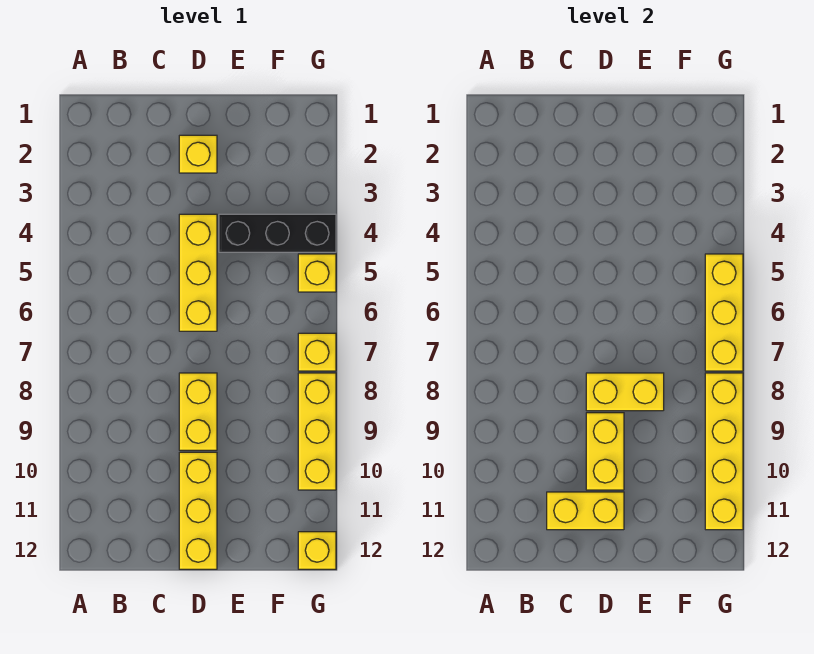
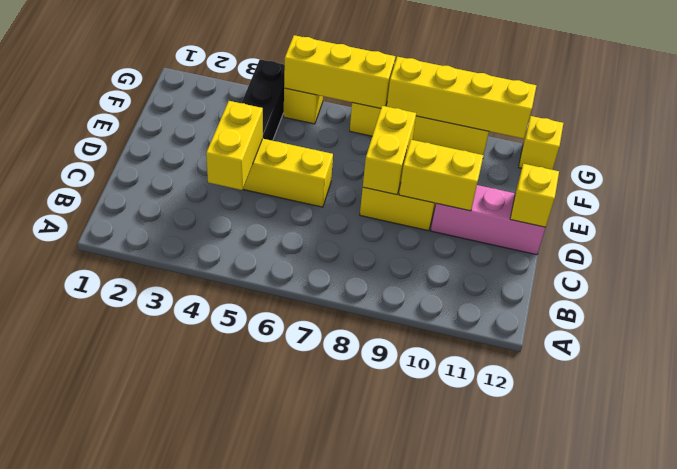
yellow brick C11:D11 level 2 -> yellow brick C4:D4 level 2
yellow brick D2 level 1 -> yellow brick D12 level 2
yellow brick D10:D12 level 1 -> pink brick D10:D12 level 1

